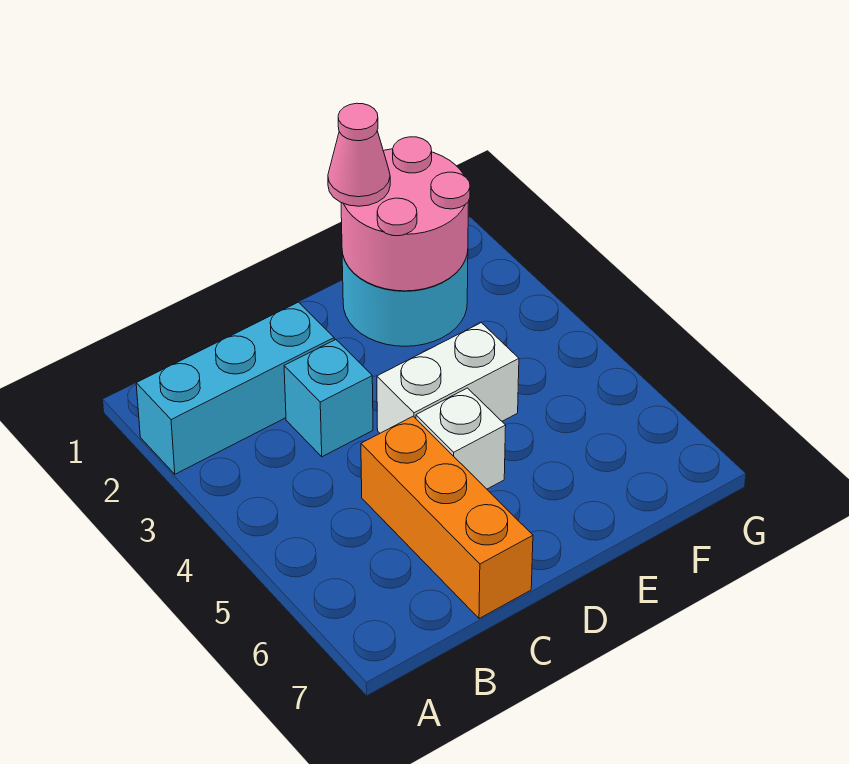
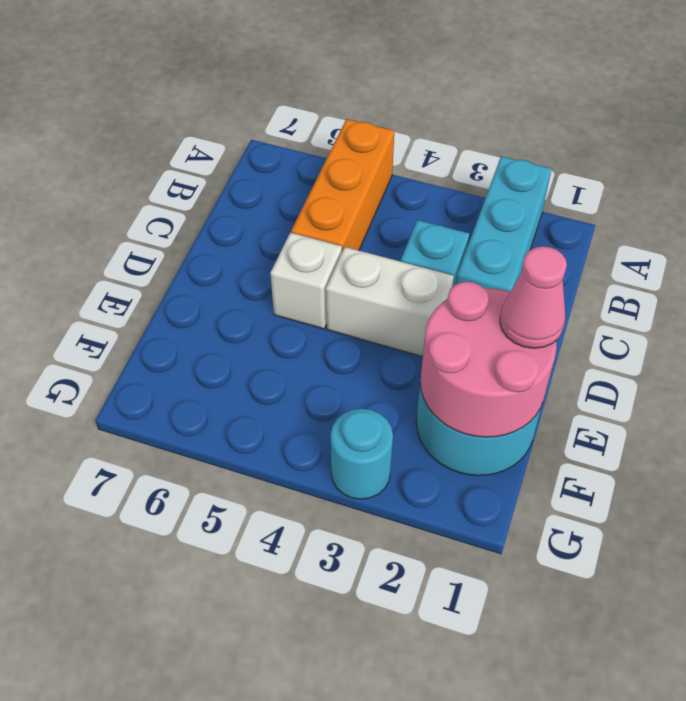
orange brick C5:C7 level 1 -> orange brick A5:C5 level 1
white brick D4:E4 level 1 -> white brick D3:D4 level 1
none -> cyan round brick G3 level 1

